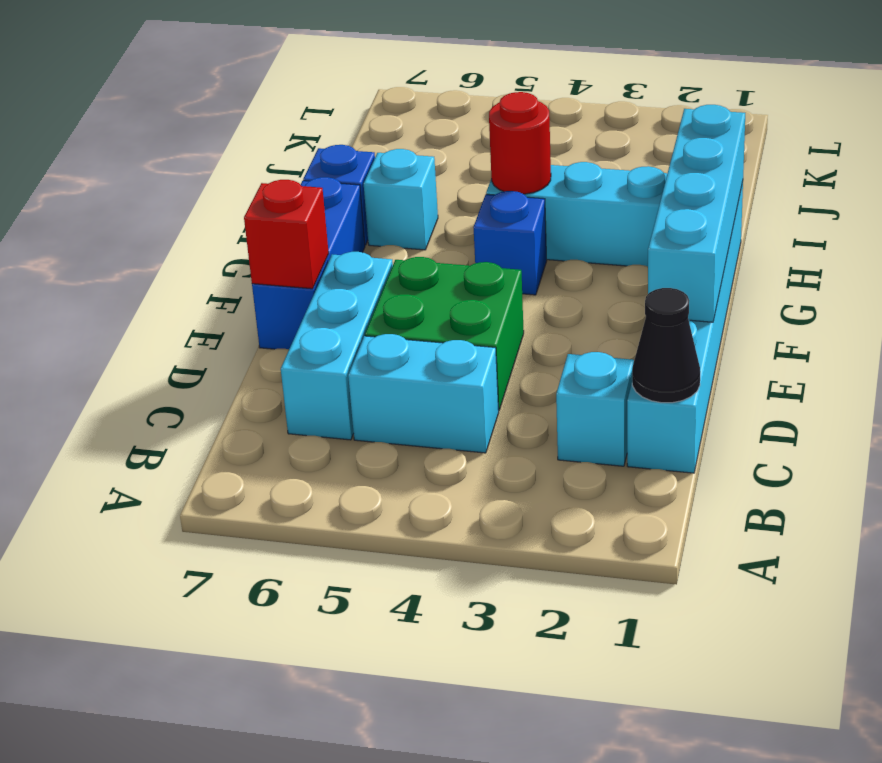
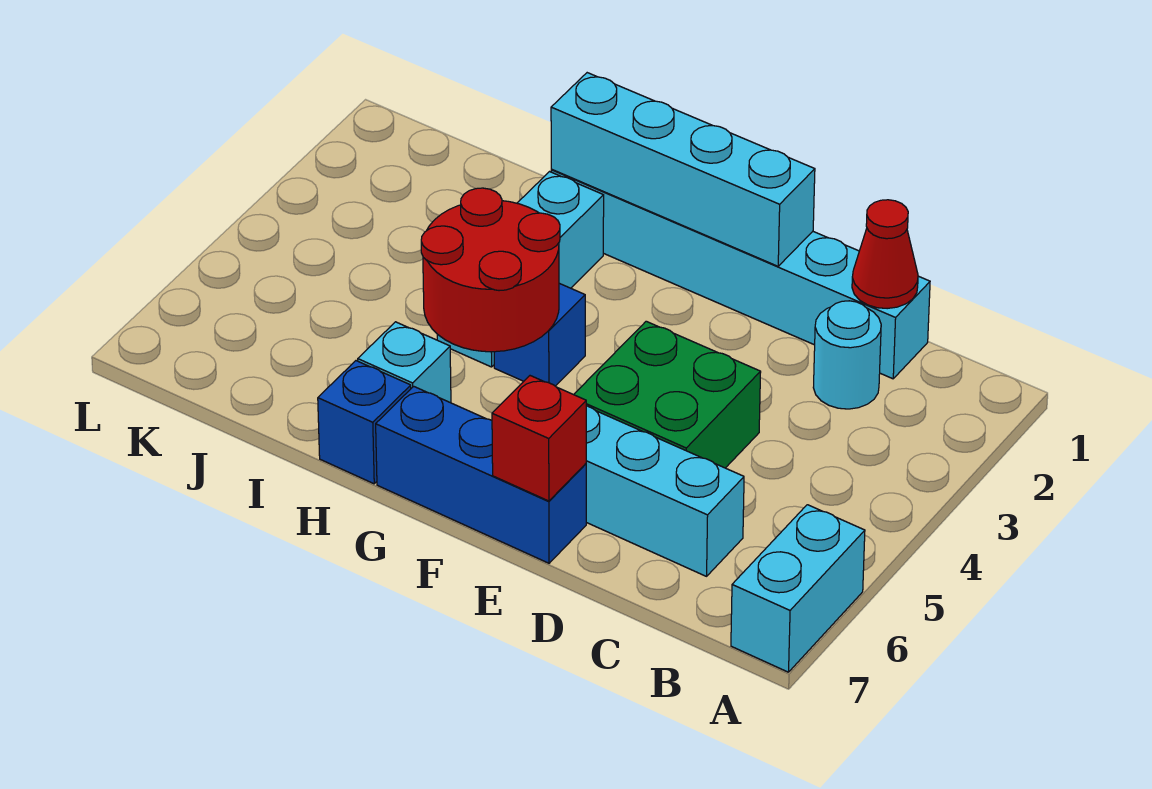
black cone C1 level 2 -> red cone C1 level 2
cyan brick C2 level 1 -> cyan round brick C2 level 1
cyan brick C4:C5 level 1 -> cyan brick A6:A7 level 1
red round brick H4 level 2 -> red round brick G4:H5 level 2

